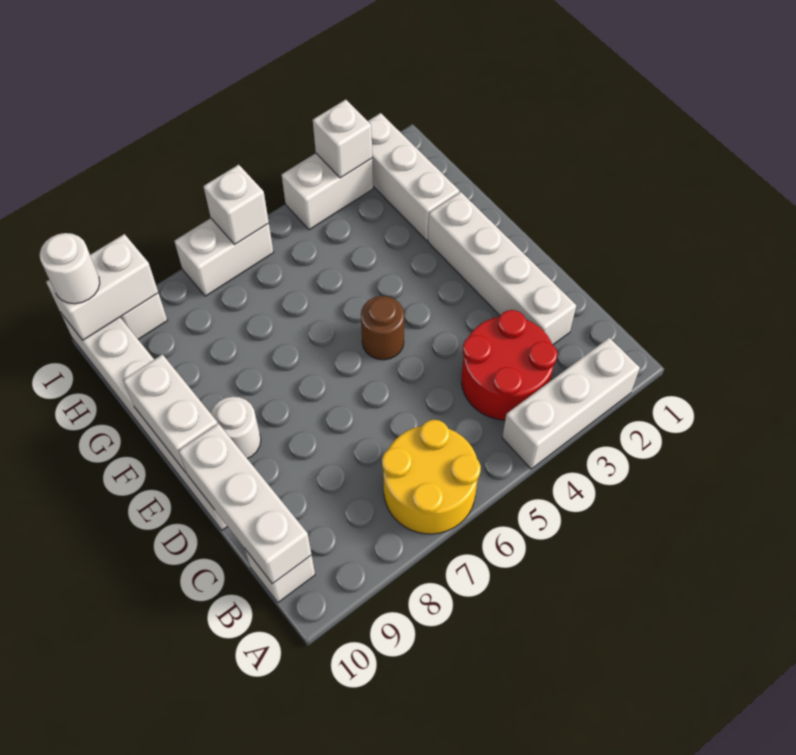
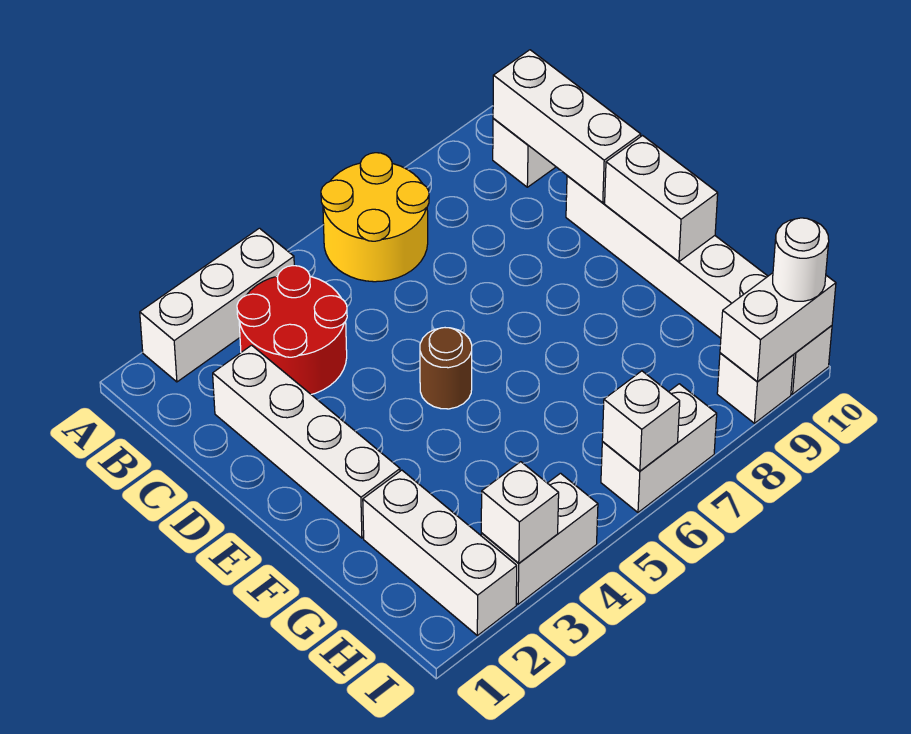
white round brick E9 level 1 -> none

